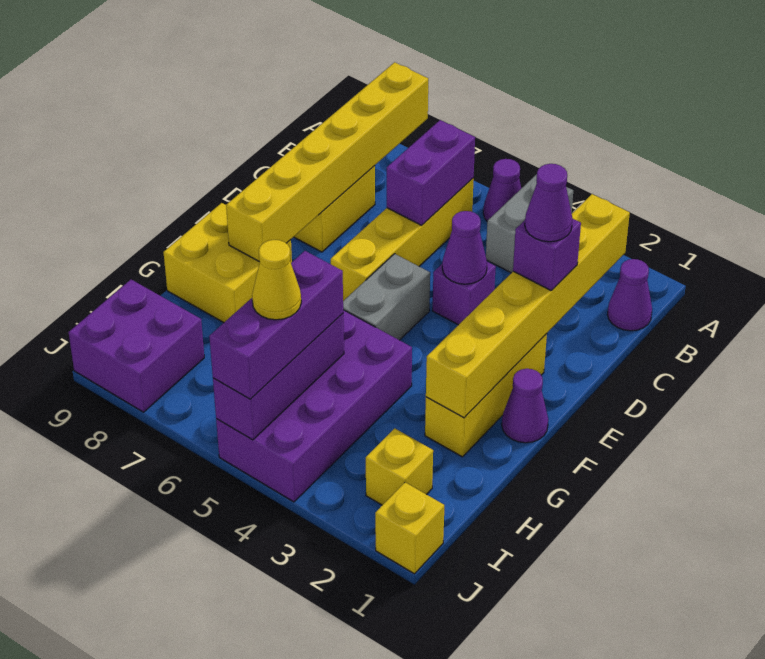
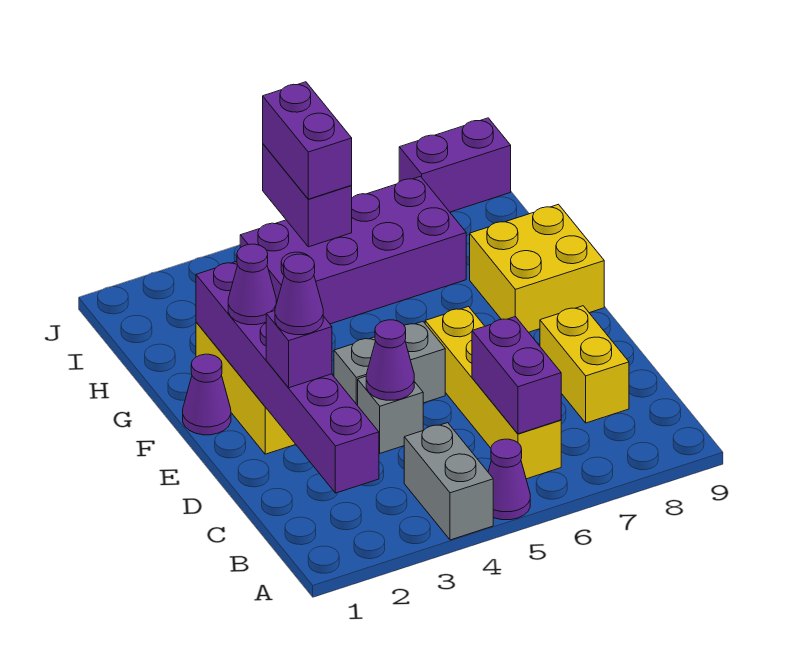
yellow brick A8:F8 level 2 -> none
purple cone B1 level 1 -> purple cone F2 level 3
yellow brick B2:G2 level 2 -> purple brick B2:G2 level 2
purple brick D4 level 1 -> grey brick D4 level 1
grey brick E5:F5 level 1 -> grey brick E4:E5 level 1
purple brick G4:J5 level 1 -> purple brick H4:I7 level 1
purple brick H5:J5 level 2 -> purple brick I5:J5 level 2
purple brick H5:J5 level 3 -> purple brick I5:J5 level 3
yellow brick I2 level 1 -> none
yellow cone I5 level 4 -> none
purple brick I8:J9 level 1 -> purple brick J8:J9 level 1
yellow brick J1 level 1 -> none

